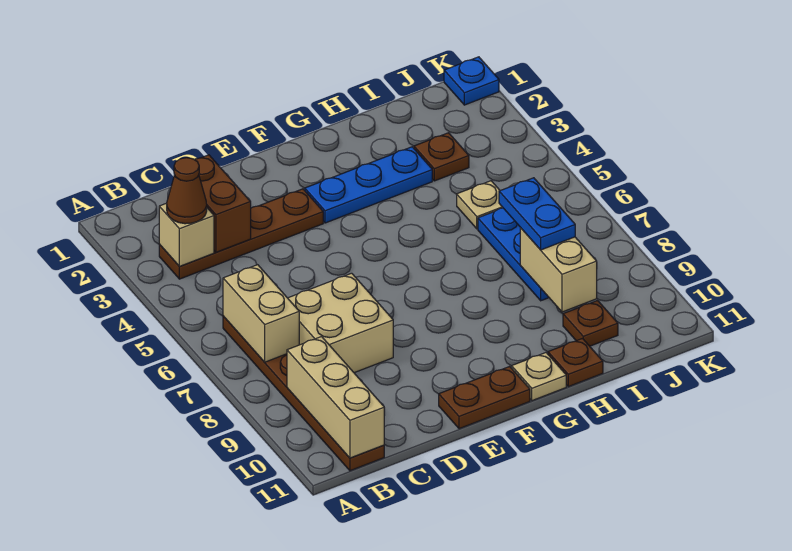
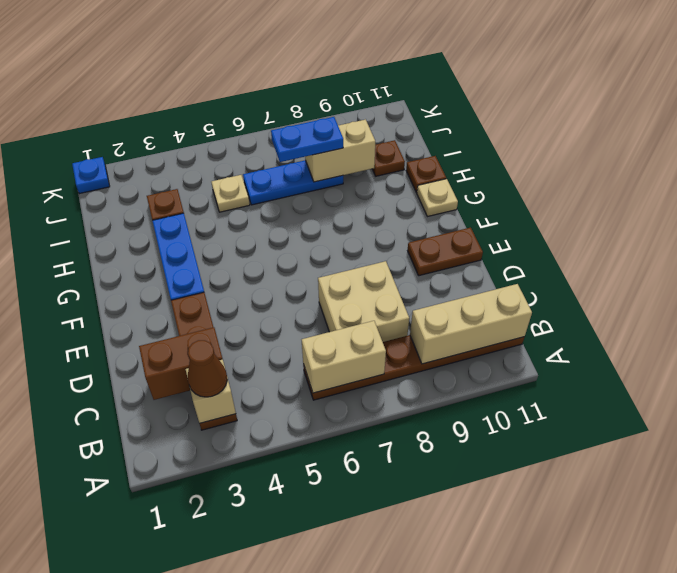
brown plate E11:F11 level 1 -> brown plate E10:E11 level 1

